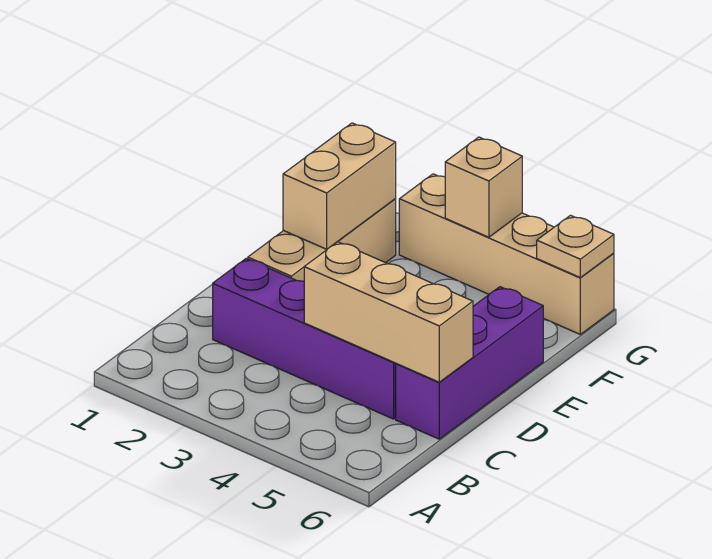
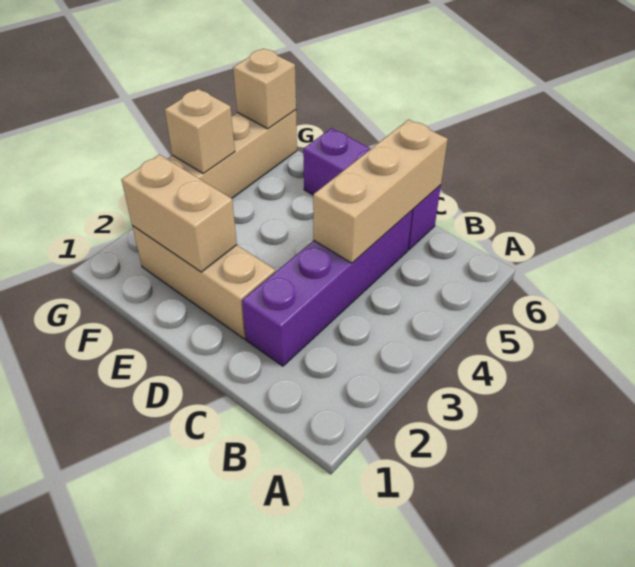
tan plate G6 level 2 -> tan brick G6 level 2

